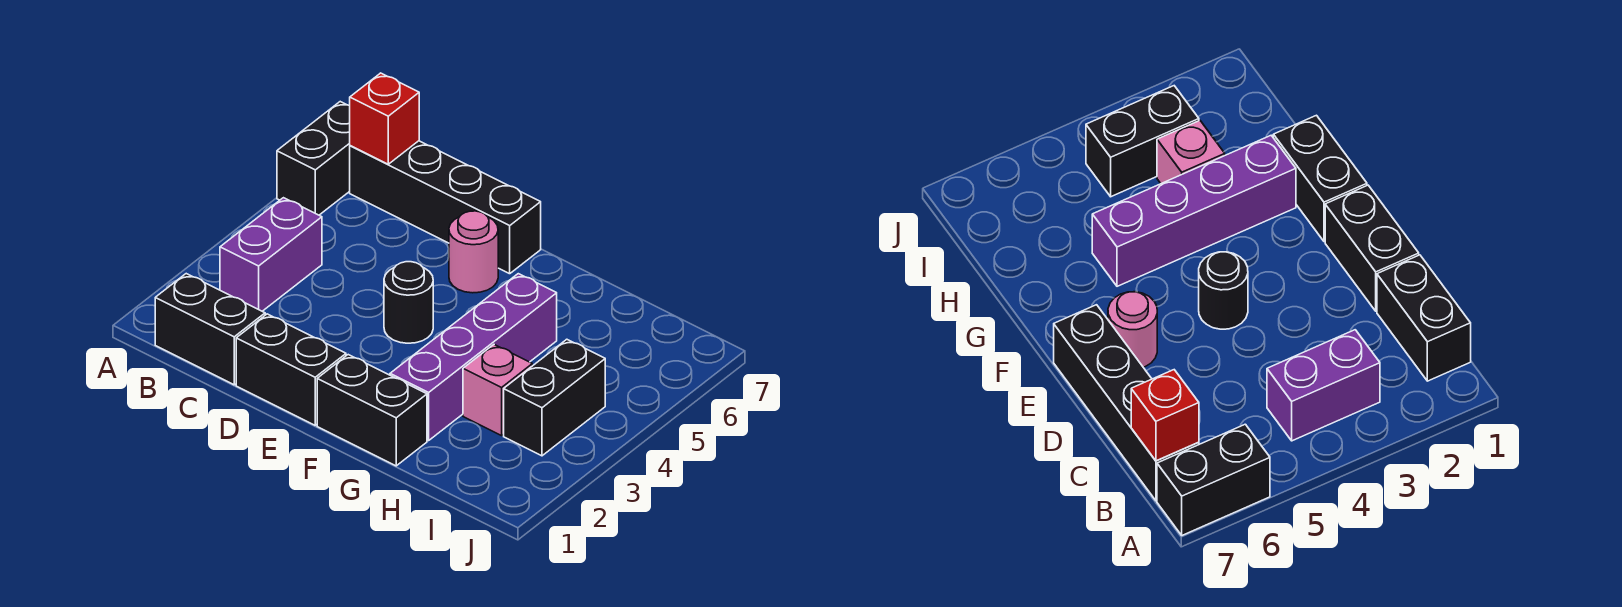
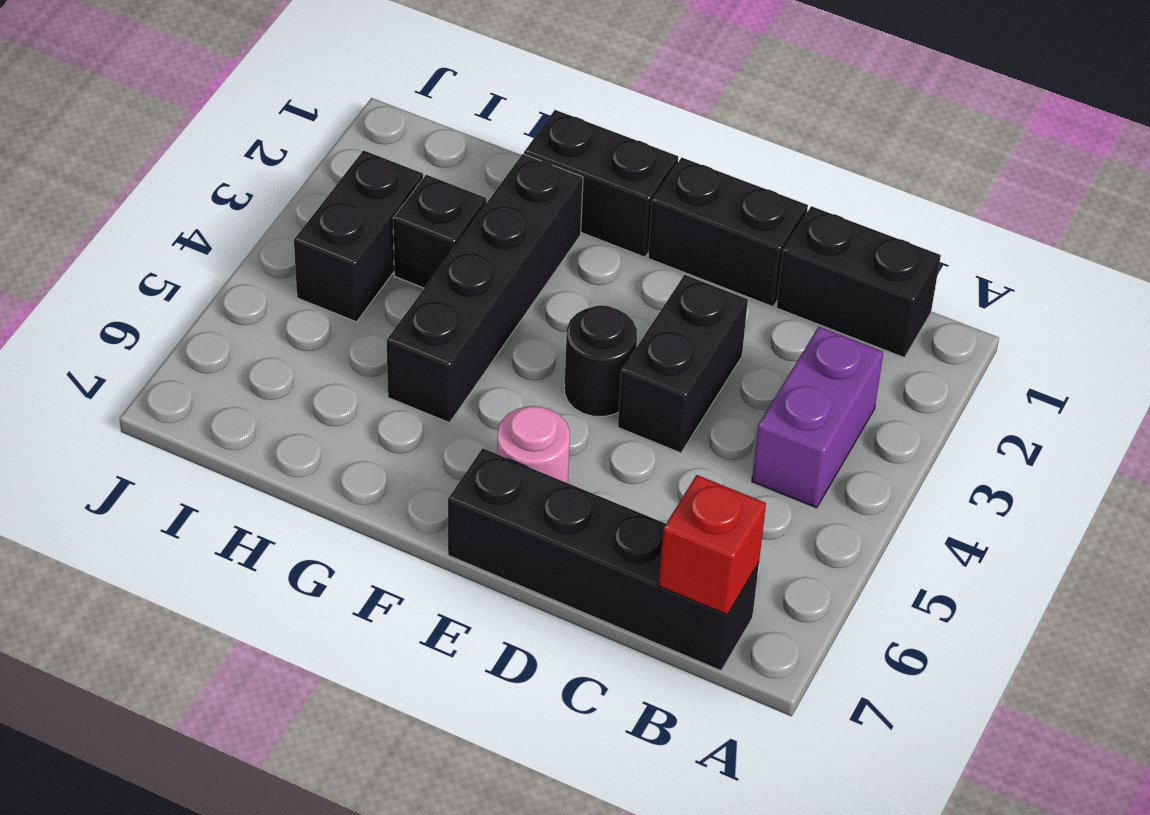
black brick A6:A7 level 1 -> black brick D3:D4 level 1
purple brick G2:G5 level 1 -> black brick G2:G5 level 1
pink brick H3 level 1 -> black brick H3 level 1

